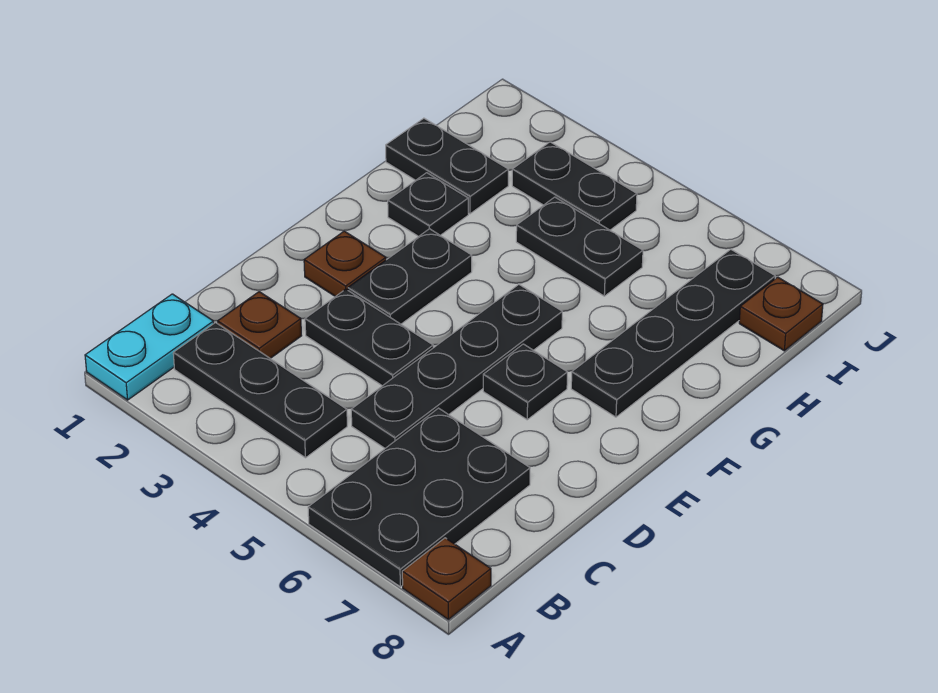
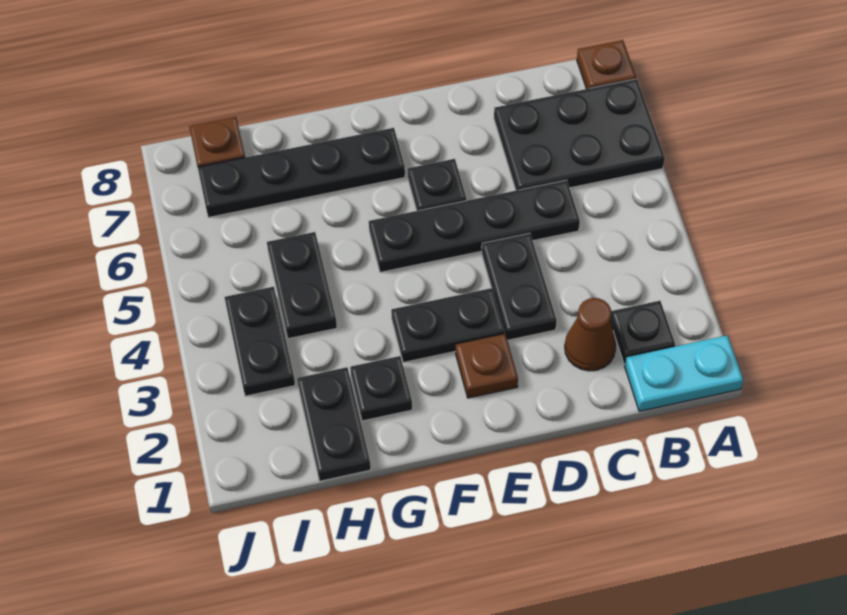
black plate B2:B4 level 1 -> black plate B2 level 1
brown plate C2 level 1 -> brown cone C2 level 1

